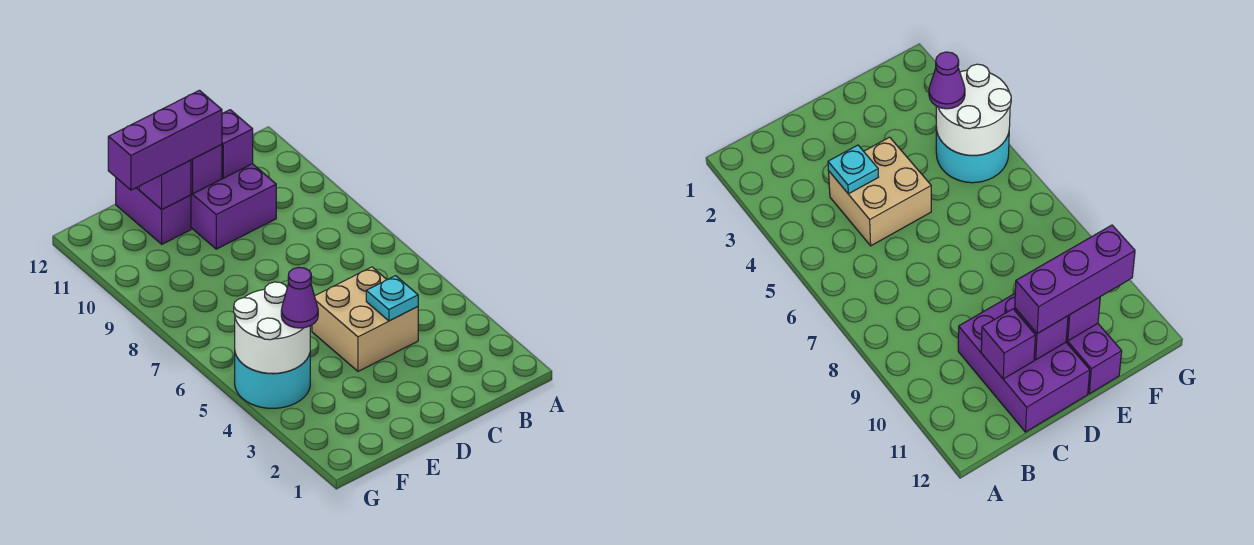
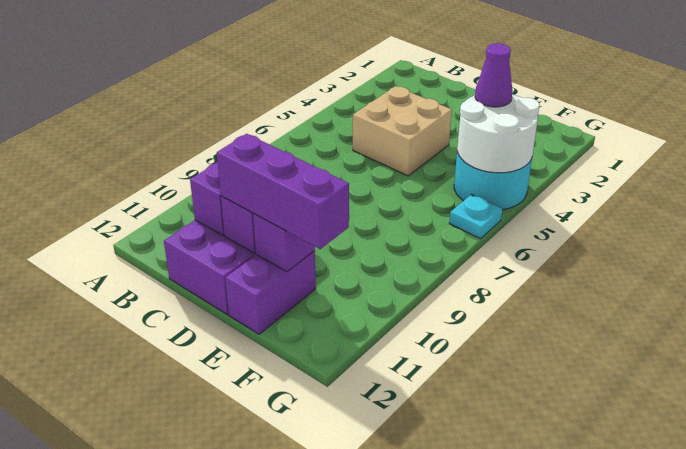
cyan plate C4 level 2 -> cyan plate G6 level 1

